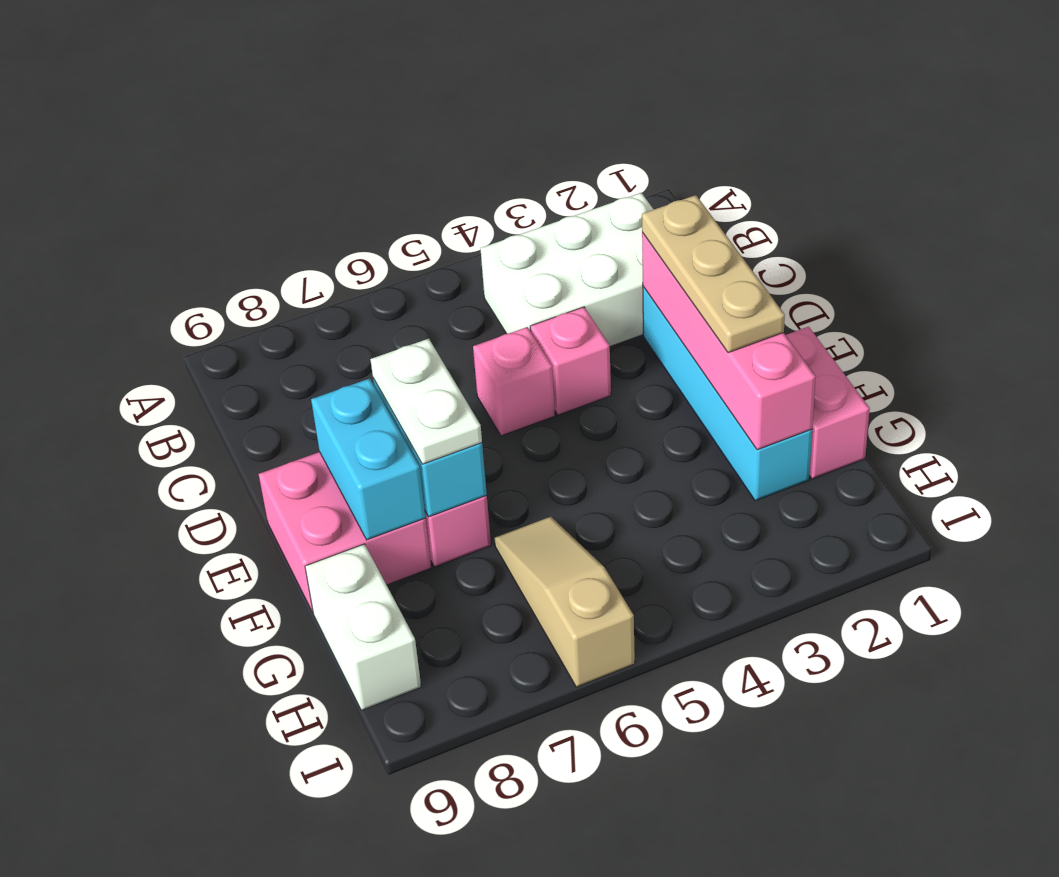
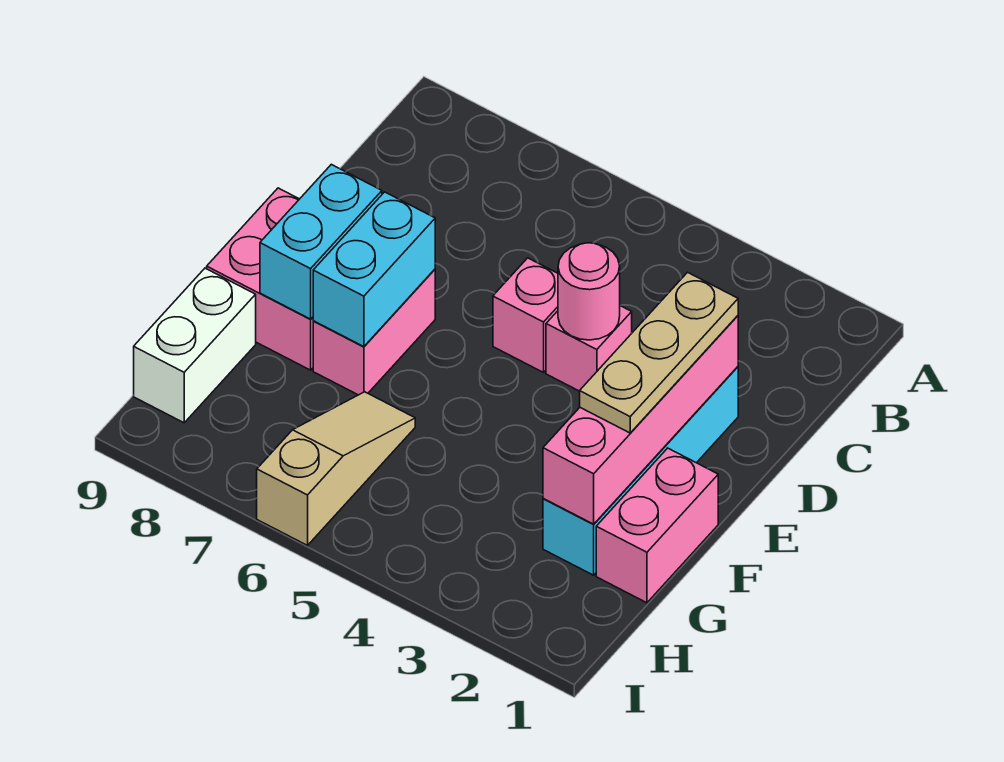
white brick B2:C4 level 1 -> none
none -> pink round brick D4 level 2
white plate E7:F7 level 3 -> none

